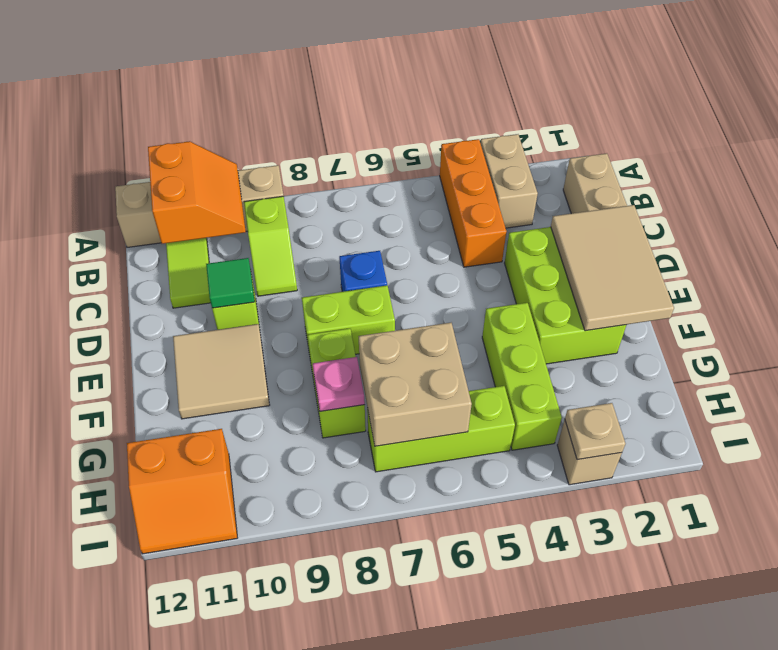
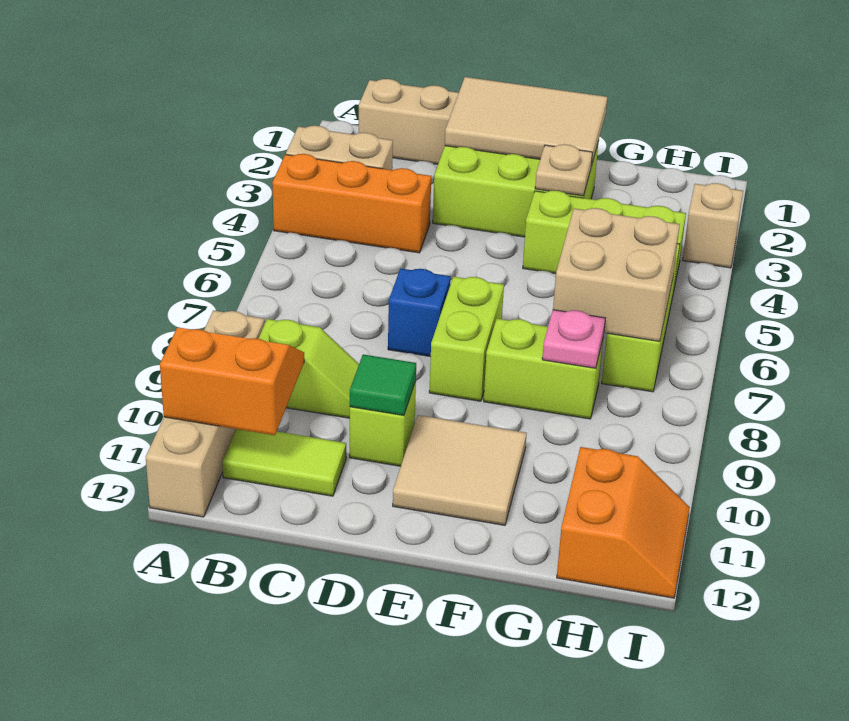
tan plate I3 level 2 -> tan plate F3 level 2

